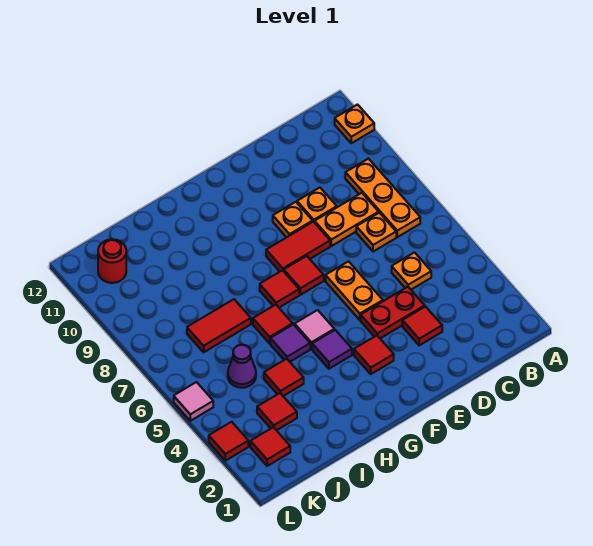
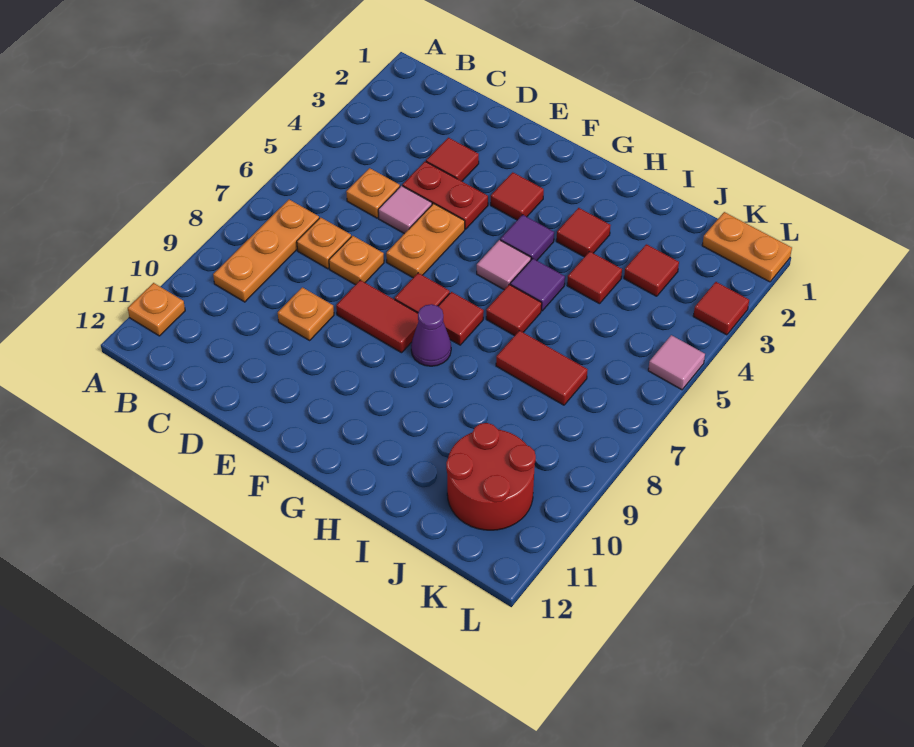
orange plate C8:D8 level 1 -> orange plate K1:L1 level 1
none -> pink tile D5 level 1
orange plate E9 level 1 -> orange plate D7 level 1
purple cone J5 level 1 -> purple cone G8 level 1
red tile K2 level 1 -> red tile H3 level 1
red round brick K11 level 1 -> red round brick J10:K11 level 1

